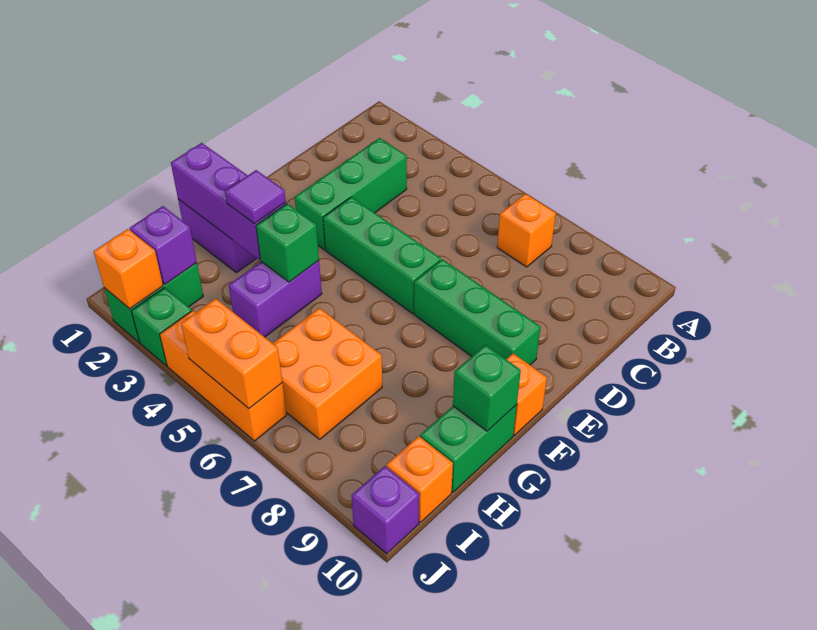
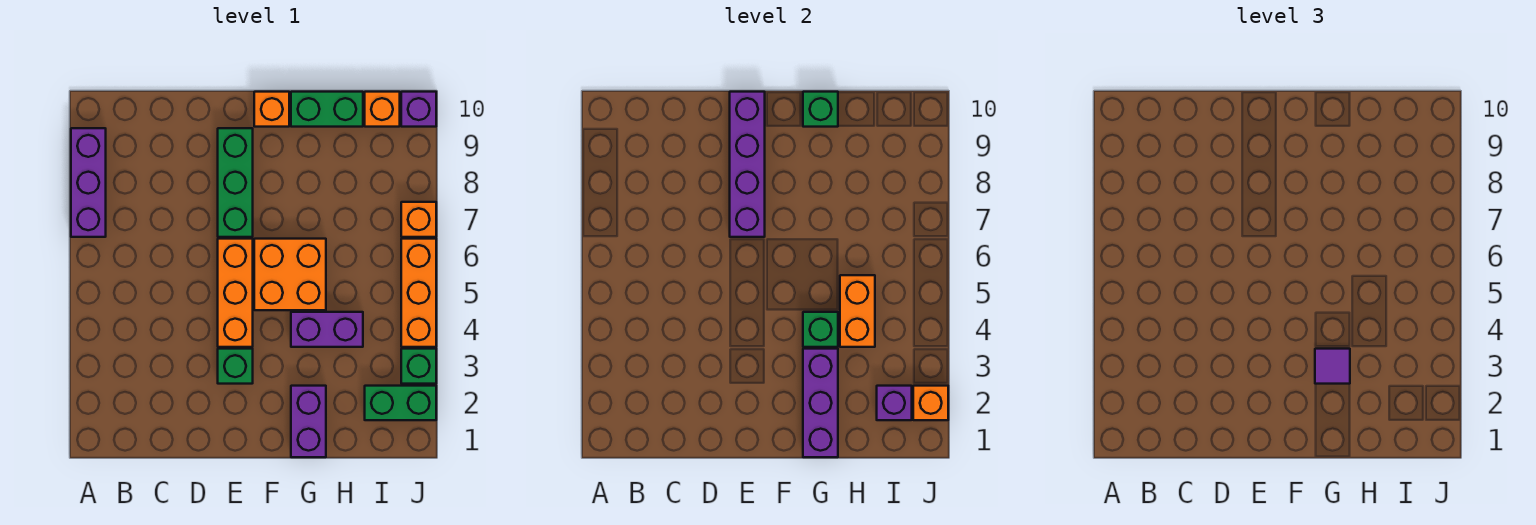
none -> purple brick A7:A9 level 1
orange brick B7 level 1 -> orange brick J7 level 1
green brick C3:E3 level 1 -> green brick E3 level 1
green brick E4:E6 level 1 -> orange brick E4:E6 level 1
none -> purple brick E7:E10 level 2
orange brick H6:I7 level 1 -> orange brick F5:G6 level 1
orange brick J5:J6 level 2 -> orange brick H4:H5 level 2

